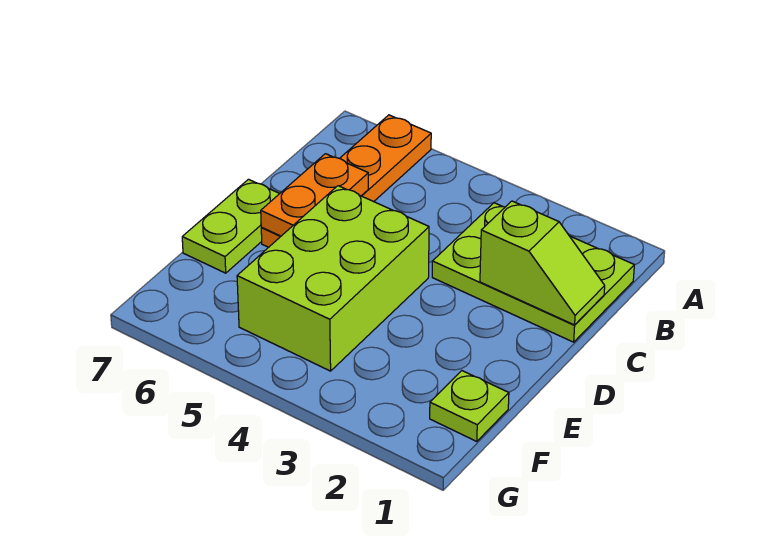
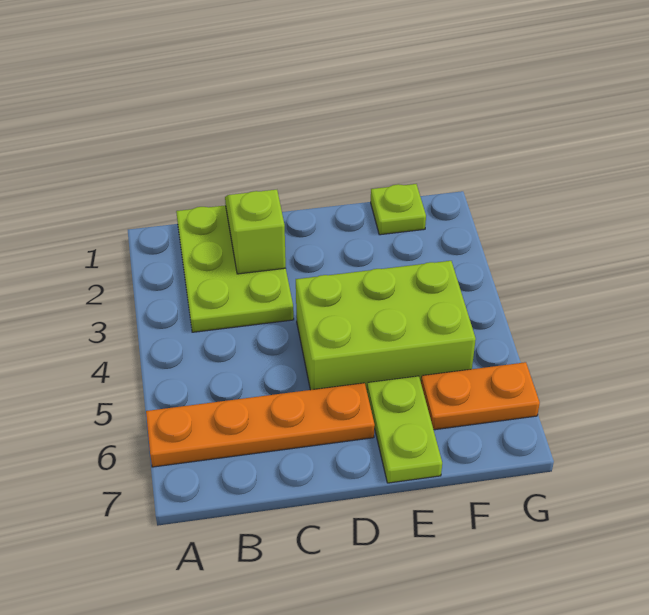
orange plate C6:D6 level 2 -> orange plate F6:G6 level 1
lime plate D7:E7 level 1 -> lime plate E6:E7 level 1

